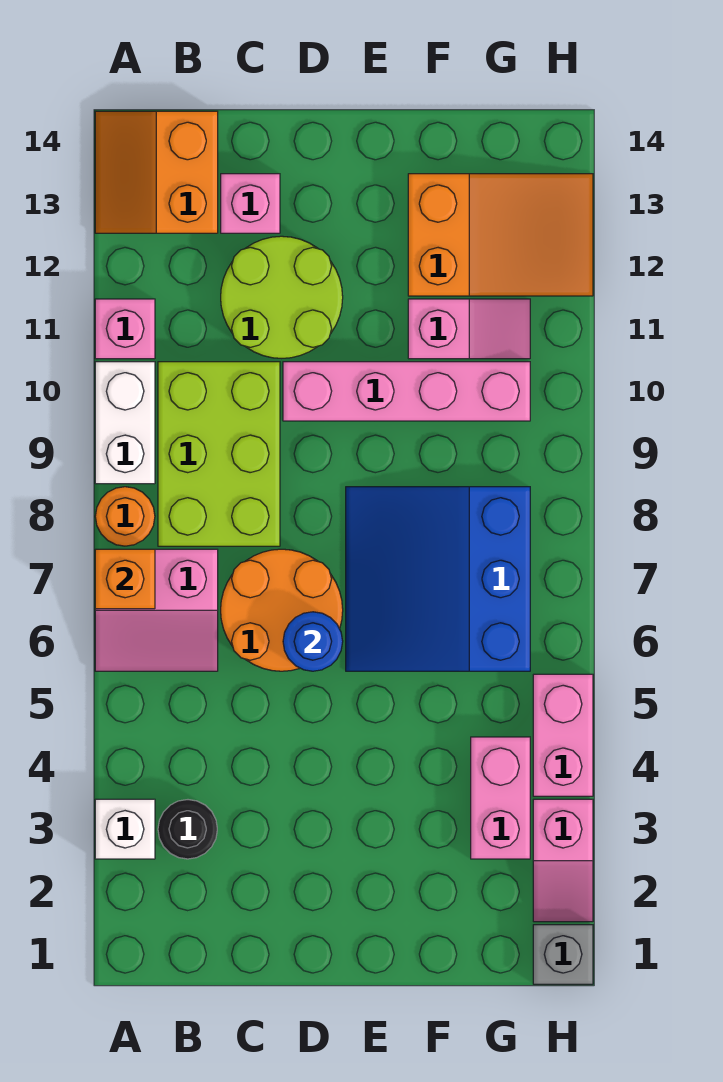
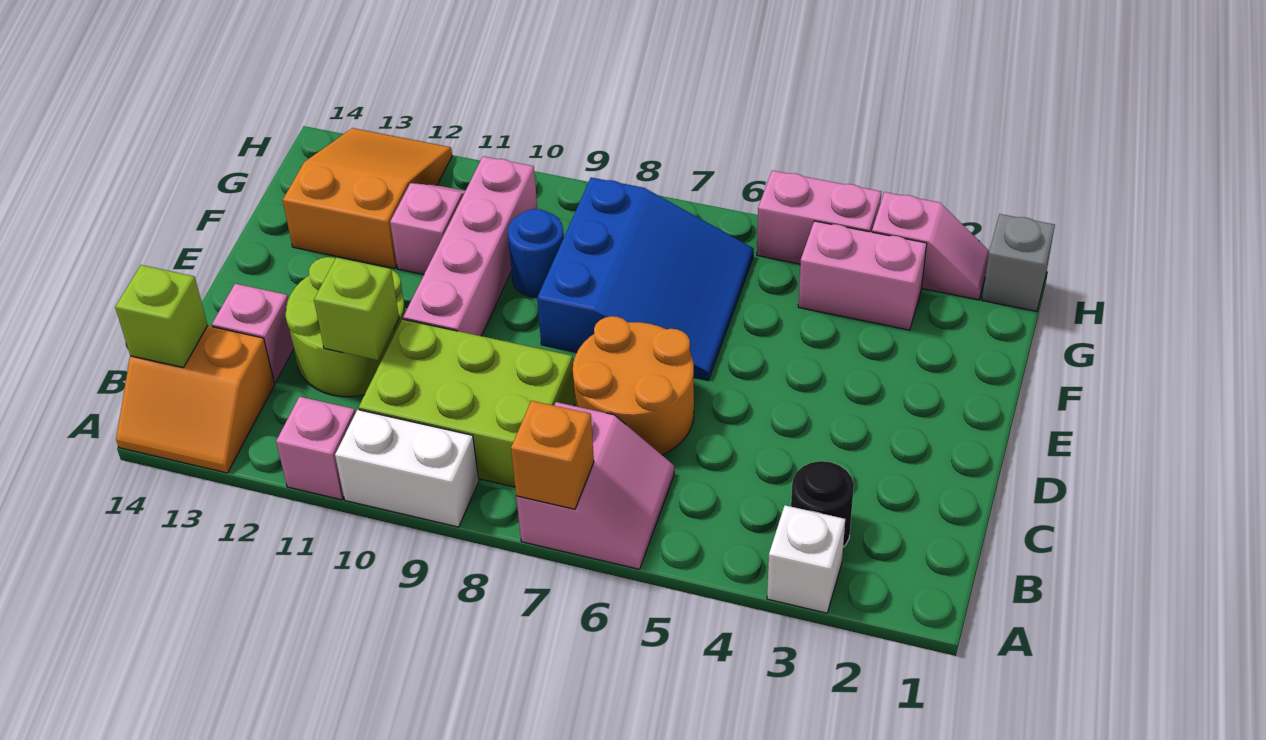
orange round brick A8 level 1 -> none
none -> lime brick B14 level 2
none -> lime brick C11 level 2
blue round brick D6 level 2 -> blue round brick F9 level 1
blue slope E6:G8 level 1 top G -> blue slope E6:G8 level 1 top 8

